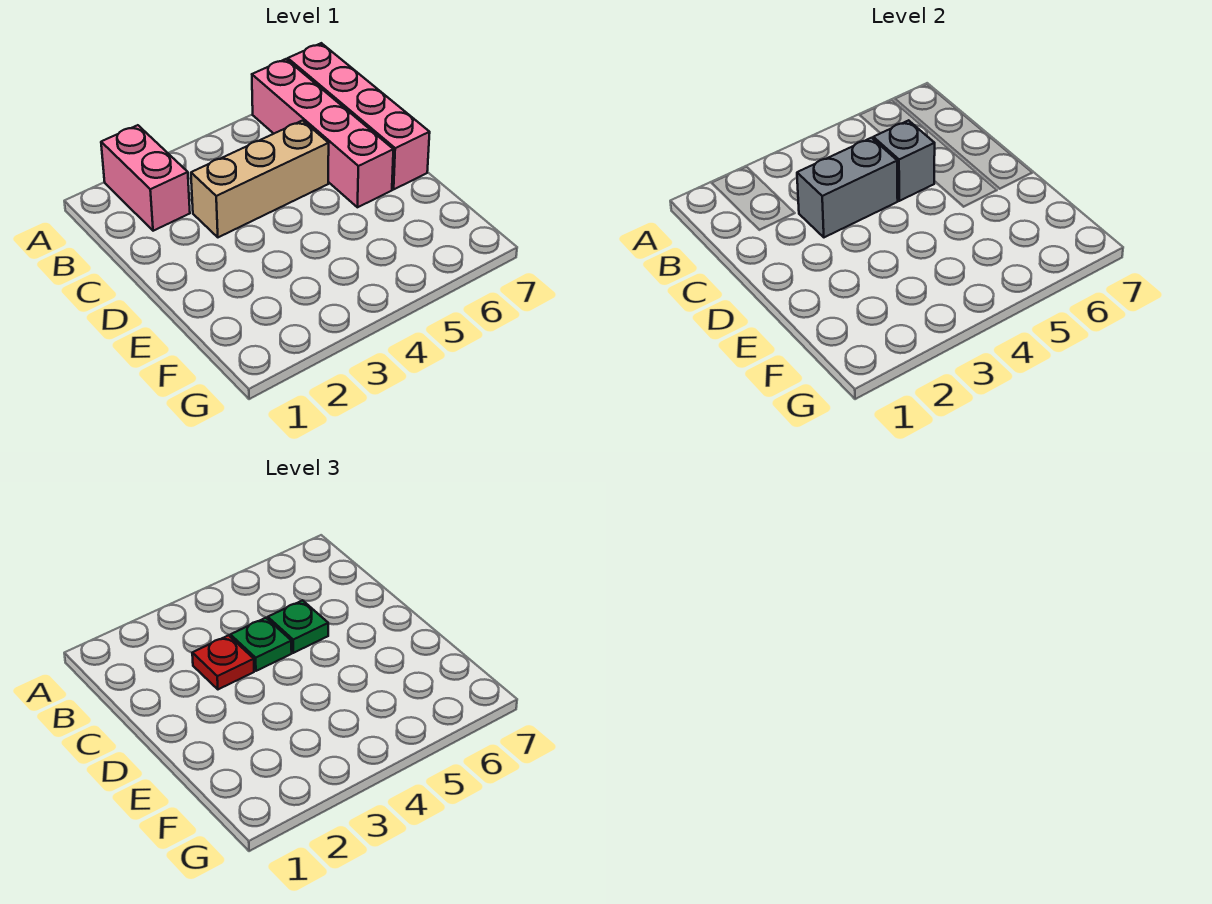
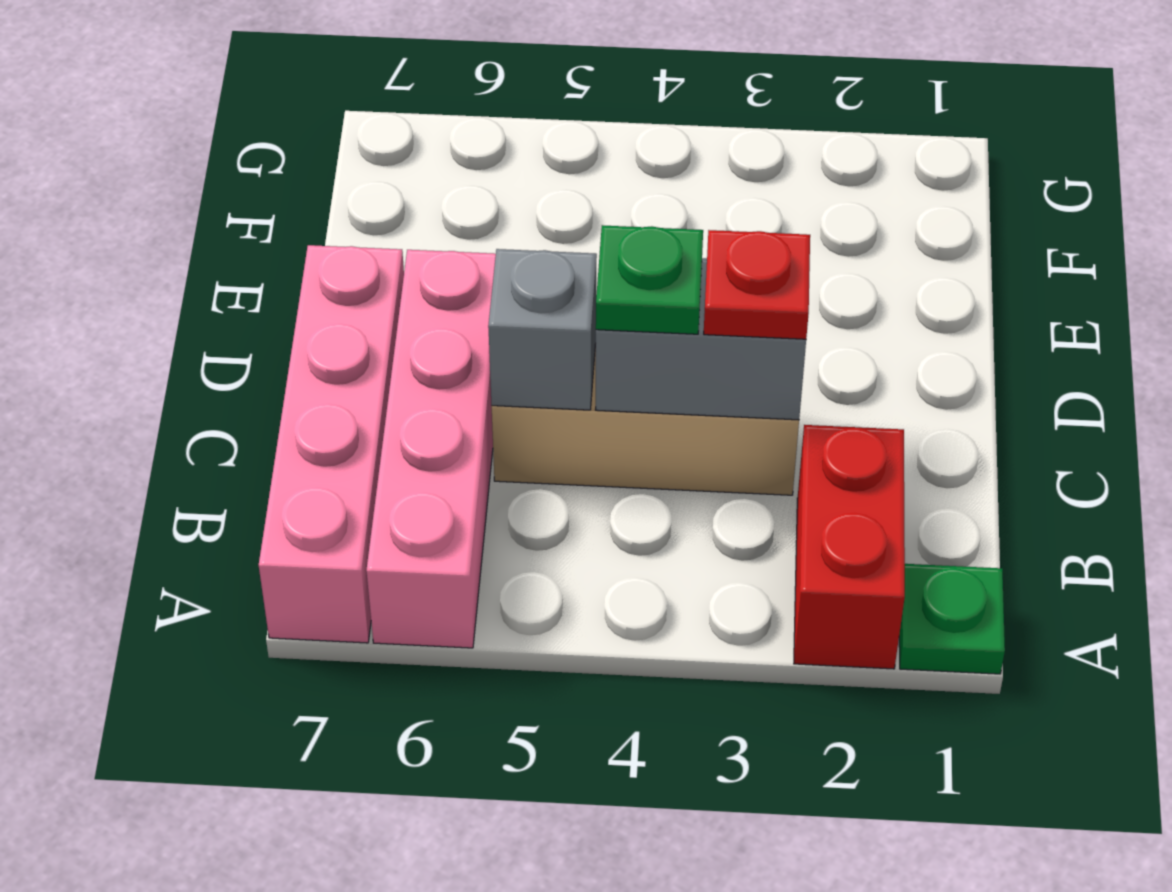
pink brick A2:B2 level 1 -> red brick A2:B2 level 1
green plate C5 level 3 -> green plate A1 level 1

